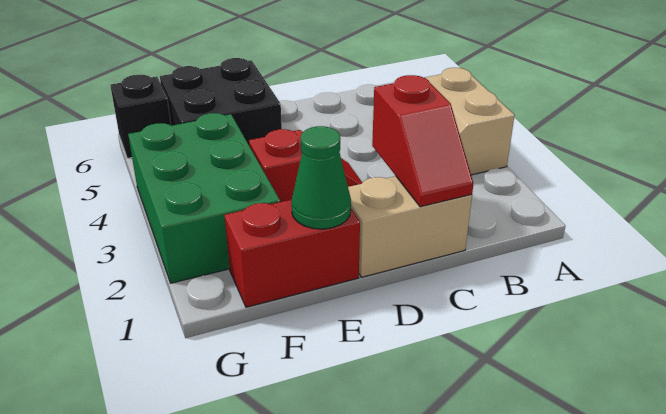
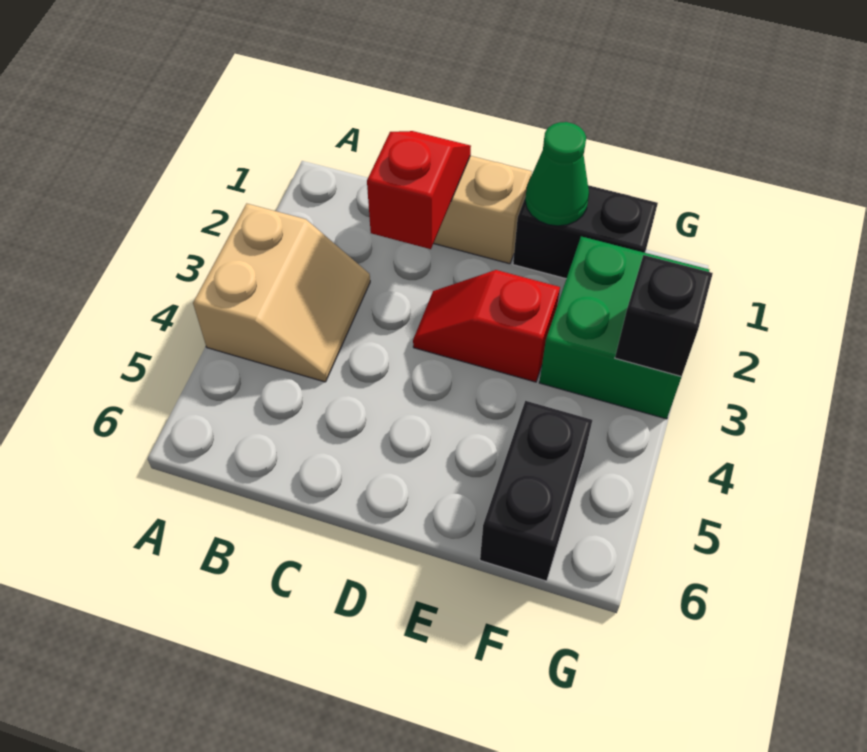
red brick E1:F1 level 1 -> black brick E1:F1 level 1
black brick E5:F6 level 1 -> black brick F5:F6 level 1
green brick F2:G4 level 1 -> green brick F2:G3 level 1
black brick G6 level 1 -> black brick G3 level 2

